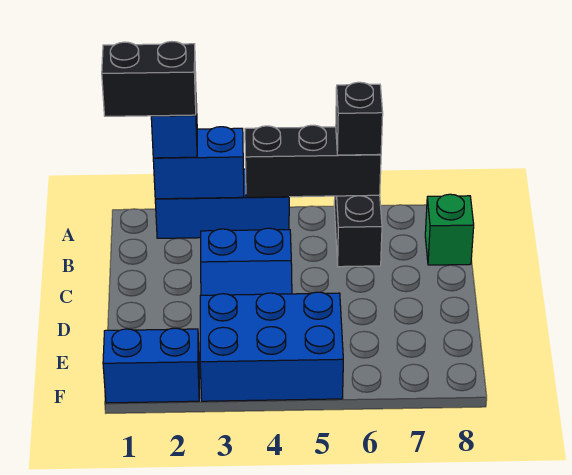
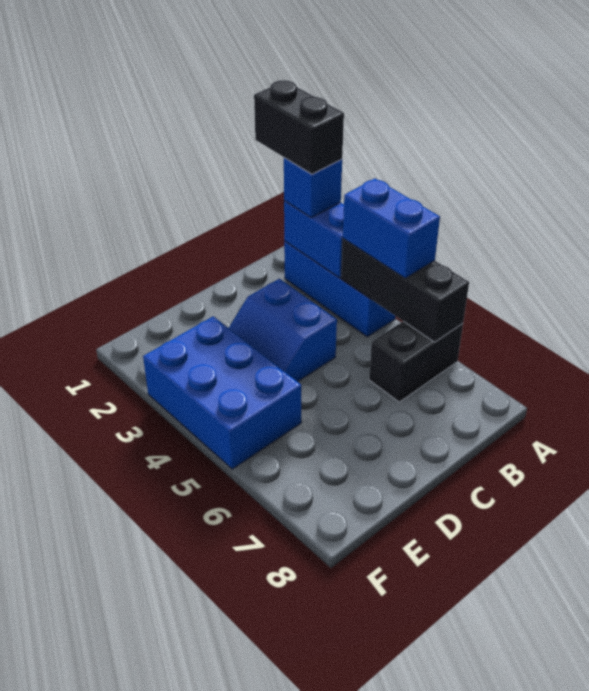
black brick A6 level 3 -> none
green brick B8 level 1 -> none
blue brick F1:F2 level 1 -> blue brick A4:A5 level 3

